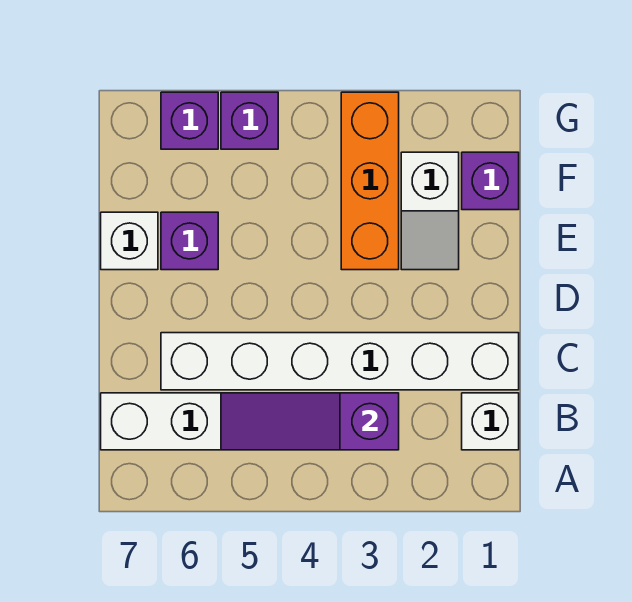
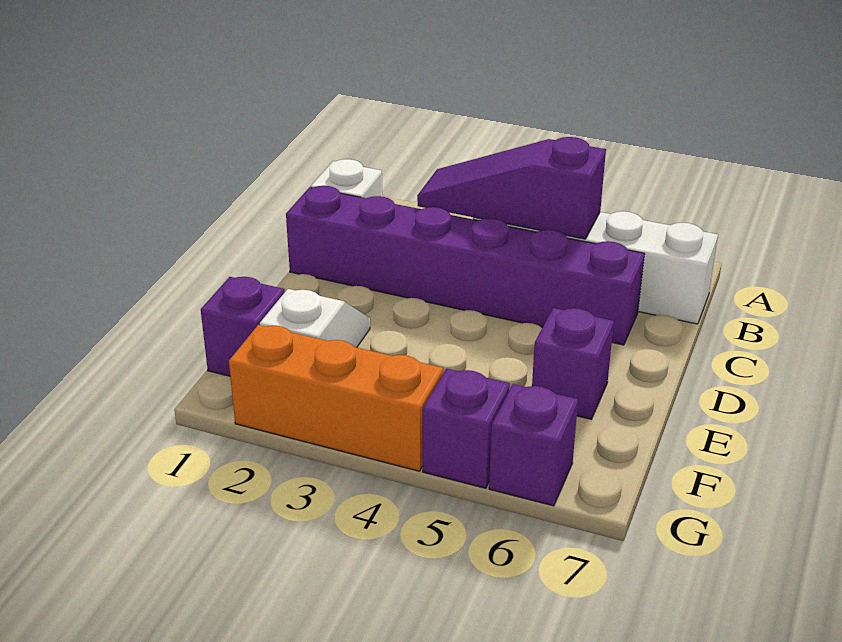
purple slope B3:B5 level 2 top 3 -> purple slope B3:B5 level 2 top 5
white brick C1:C6 level 1 -> purple brick C1:C6 level 1
orange brick E3:G3 level 1 -> orange brick G2:G4 level 1
white brick E7 level 1 -> none

